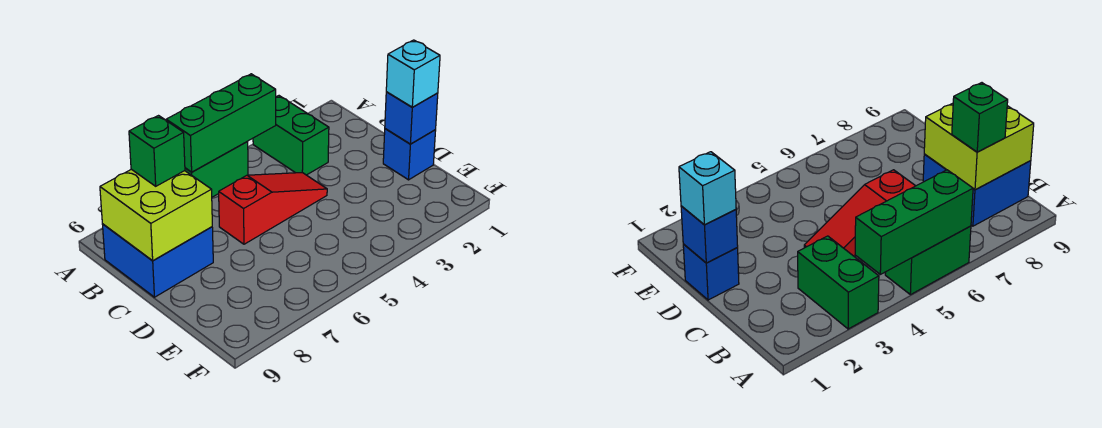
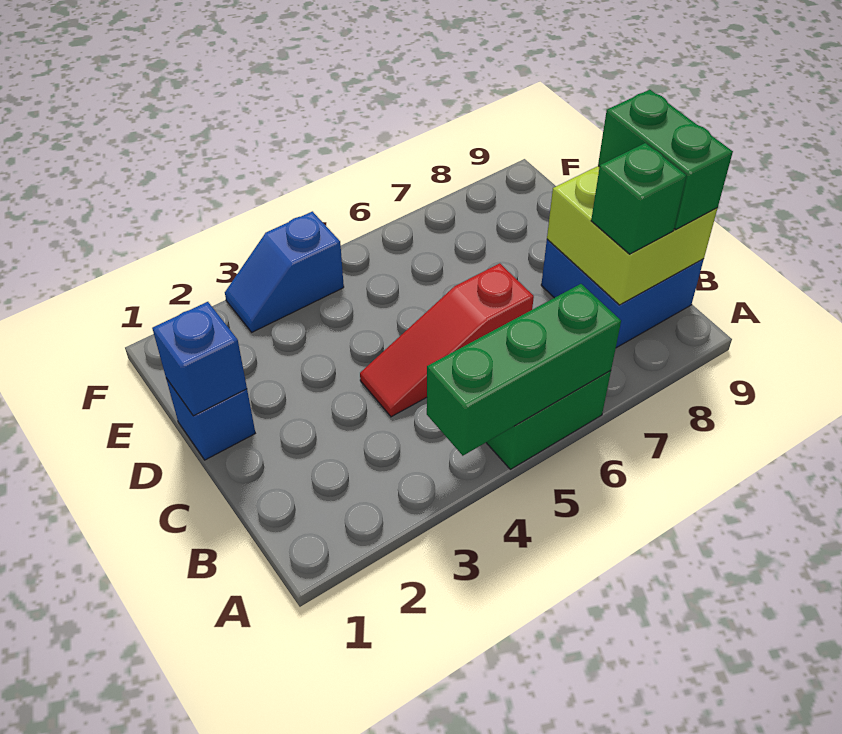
green brick A3:B3 level 1 -> green brick B9:C9 level 3
cyan brick D1 level 3 -> none
none -> blue slope F3:F4 level 1 top 4

